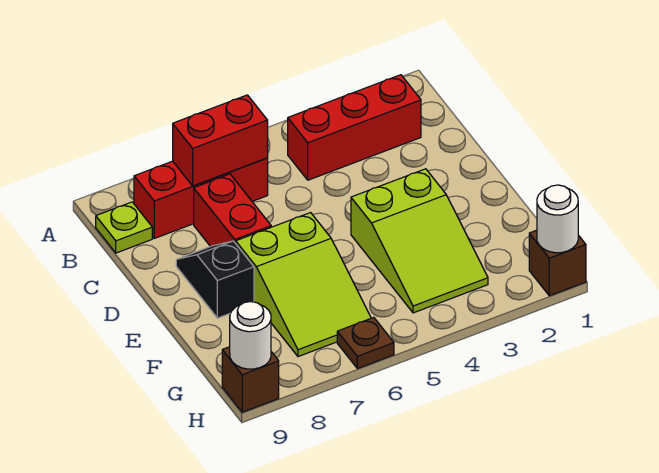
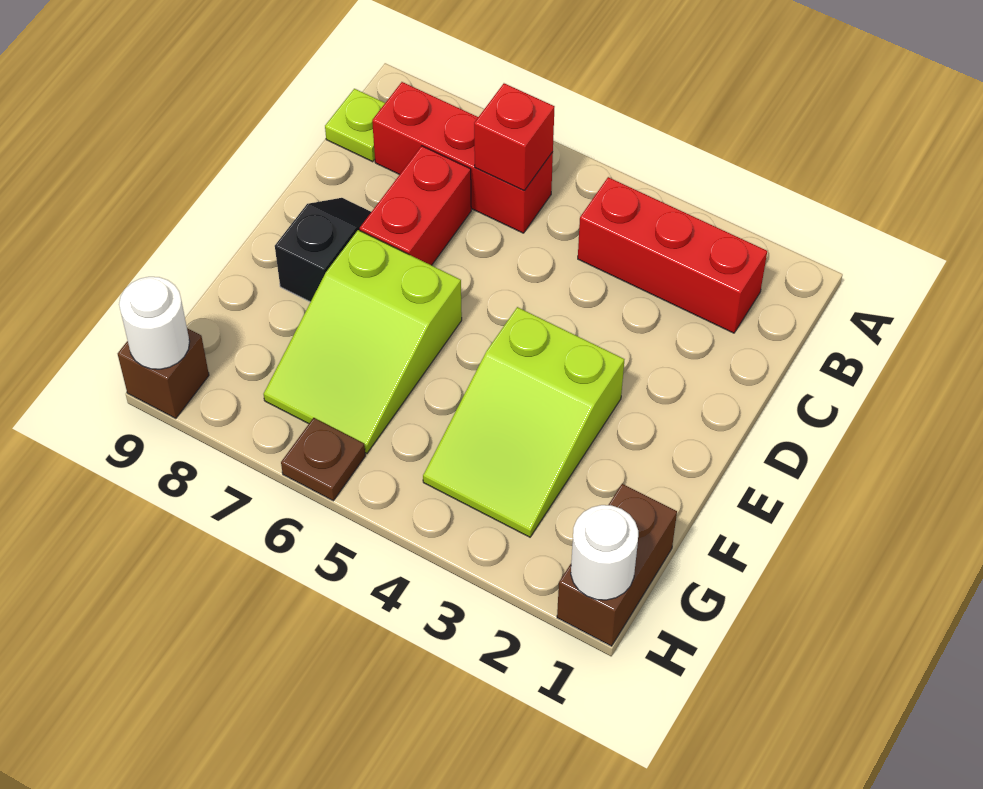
red brick B6:B7 level 2 -> red brick B6 level 2
brown brick H1 level 1 -> brown brick G1:H1 level 1

